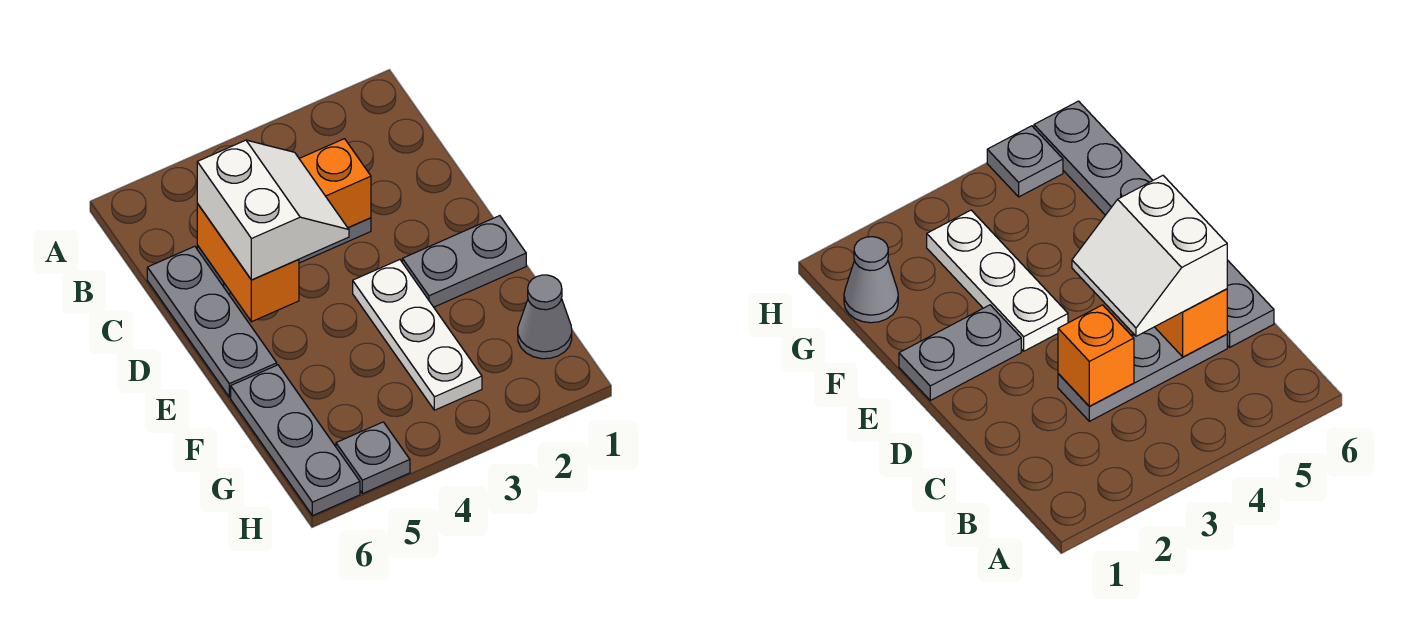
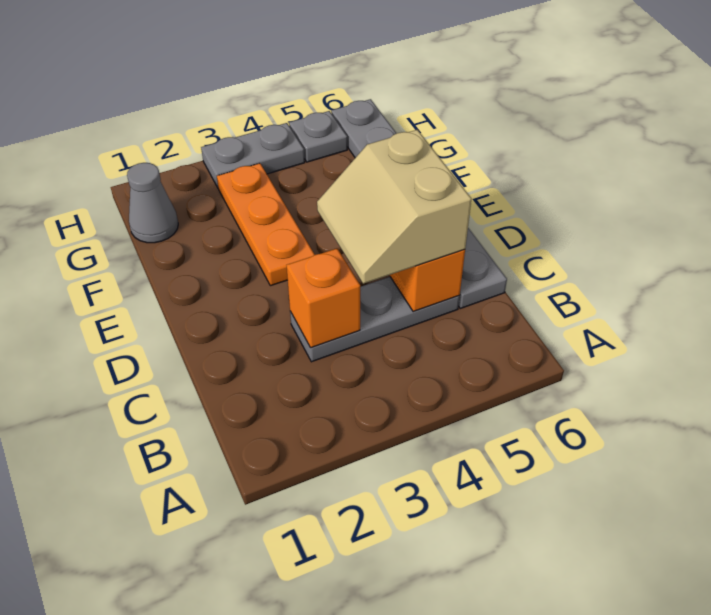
white slope C4:D5 level 3 top 5 -> tan slope C4:D5 level 3 top 5
grey plate E1:E2 level 1 -> grey plate H3:H4 level 1
white plate E3:G3 level 1 -> orange plate E3:G3 level 1

